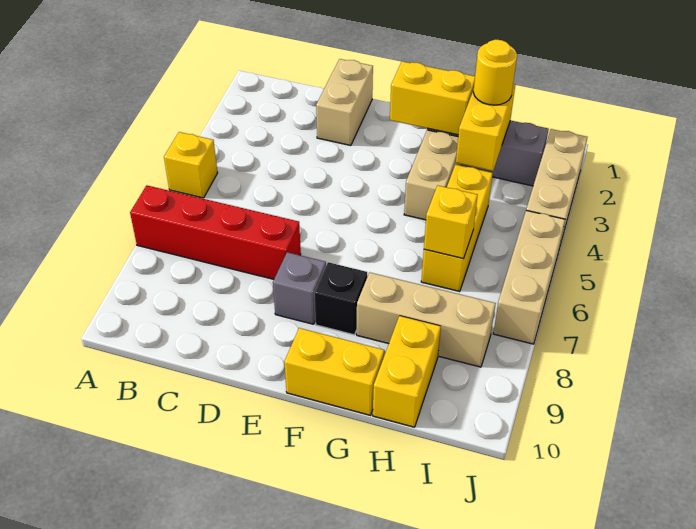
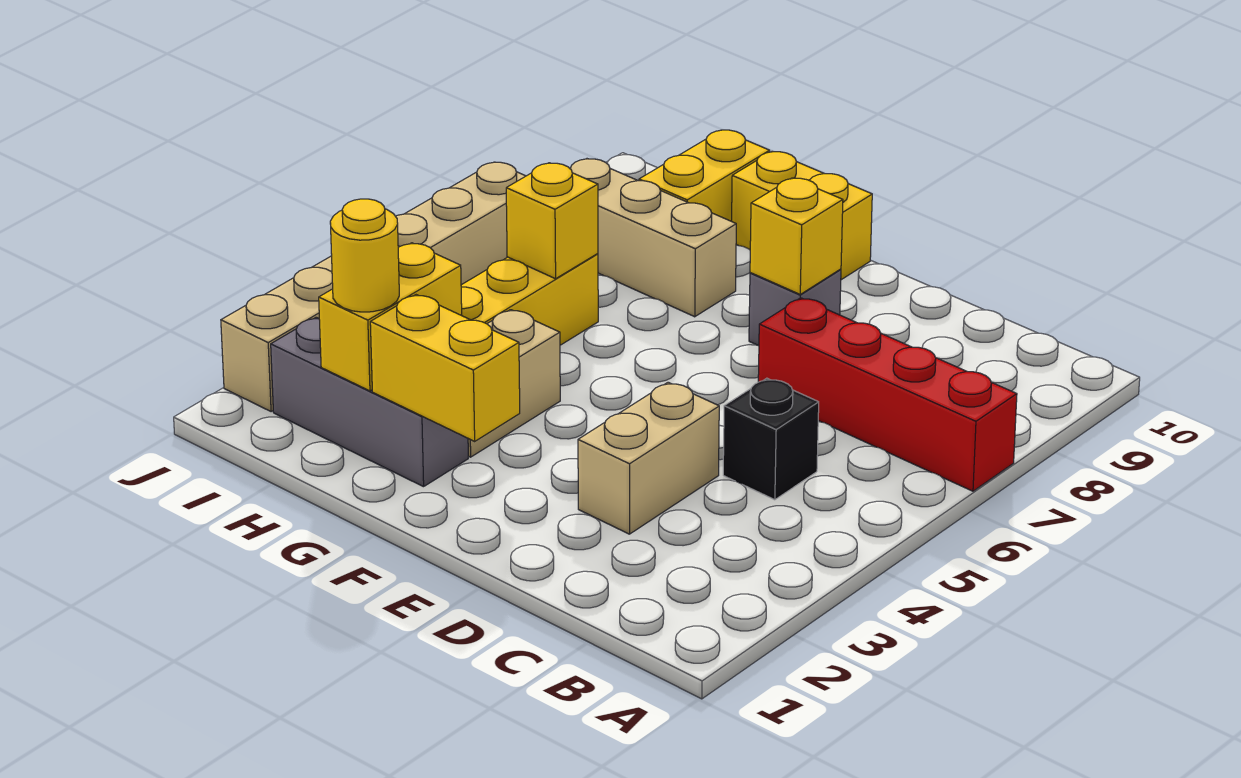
yellow brick A5 level 1 -> yellow brick E8 level 2
tan brick D1:D2 level 1 -> tan brick D3:D4 level 1
black brick F8 level 1 -> black brick C5 level 1

